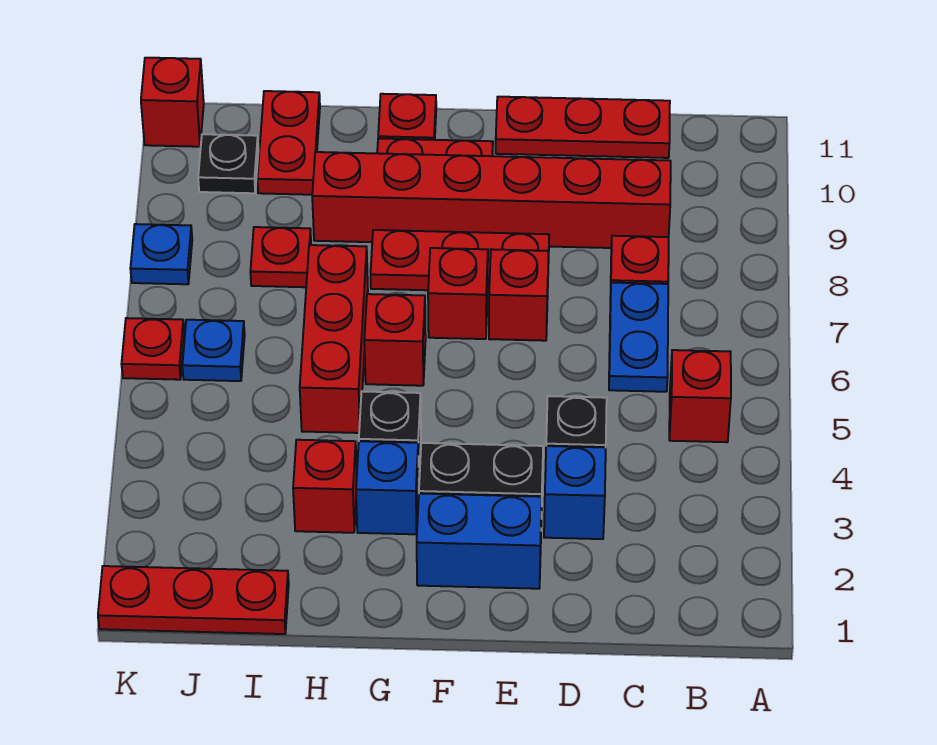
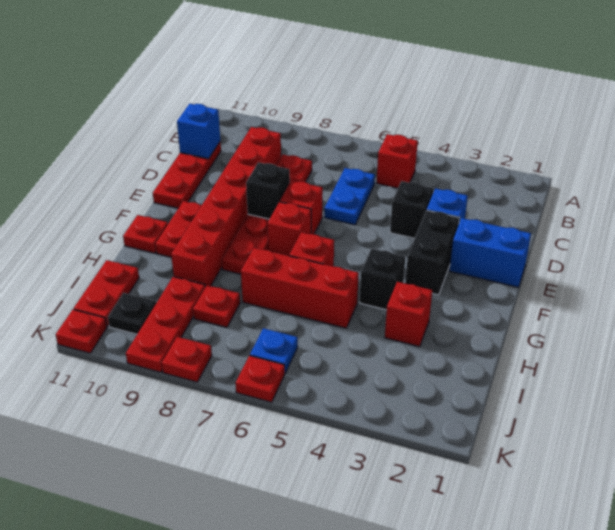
blue plate C6:C7 level 1 -> blue plate C6:D6 level 1
blue brick E2:F2 level 1 -> blue brick E1:E2 level 1
none -> black brick E8 level 2
blue brick G3 level 1 -> blue brick C11 level 2
red plate I1:K1 level 1 -> red plate I9:K9 level 1
red plate I10:I11 level 1 -> red plate I11:J11 level 1
blue plate K8 level 1 -> red plate K8 level 1
red brick K11 level 1 -> red plate K11 level 1

